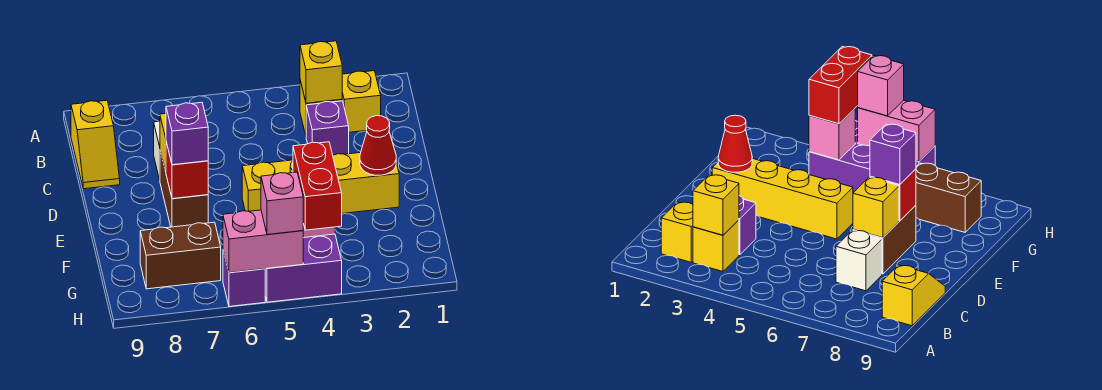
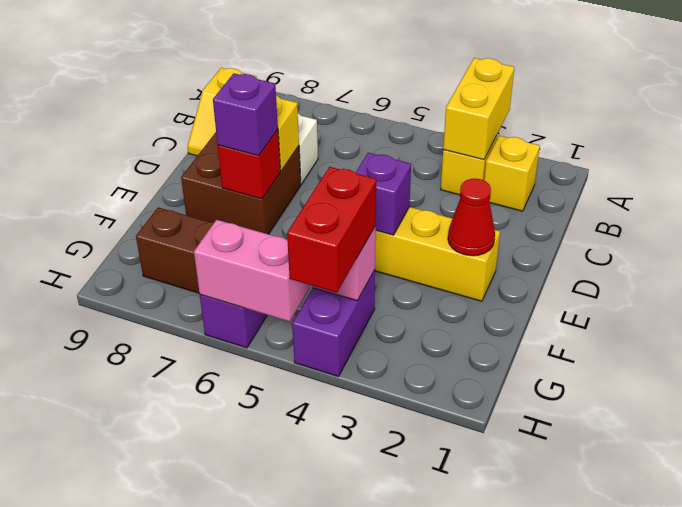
yellow brick B3 level 2 -> yellow brick A3:B3 level 2
purple brick C3 level 1 -> purple brick E4 level 2
brown brick D7:E7 level 1 -> brown brick D7:E8 level 1
purple brick G4:H5 level 1 -> purple brick G4:H4 level 1
pink brick H5 level 3 -> none

